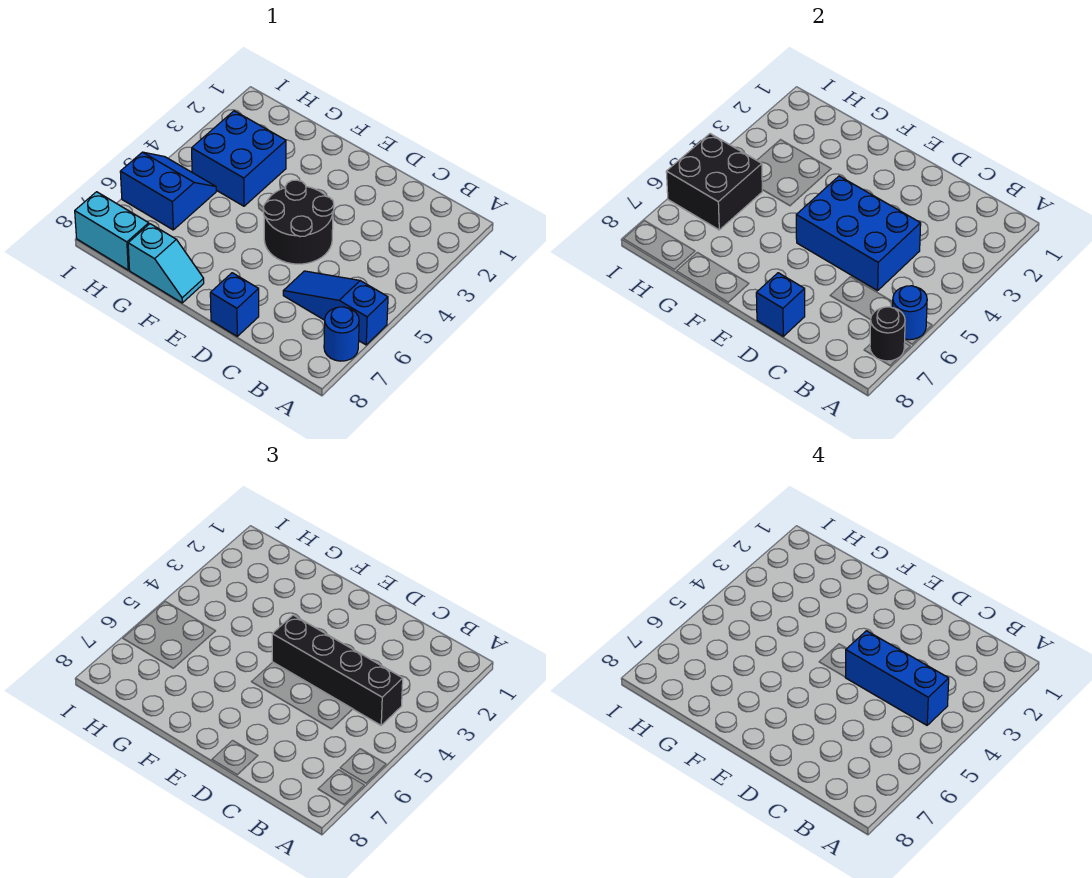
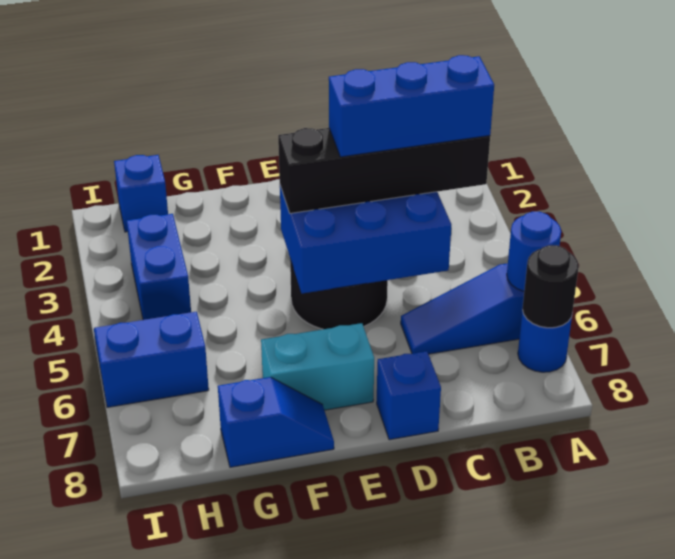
blue brick D8 level 2 -> blue brick H1 level 1
cyan slope F8:G8 level 1 top G -> blue slope F8:G8 level 1 top G
blue brick G3:H4 level 1 -> blue brick H3:H4 level 1
black brick H5:I6 level 2 -> none
cyan brick H8:I8 level 1 -> cyan brick E7:F7 level 1

